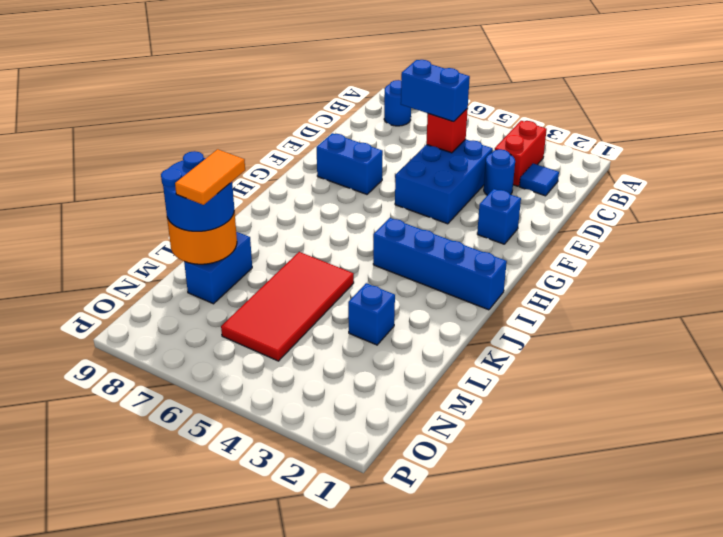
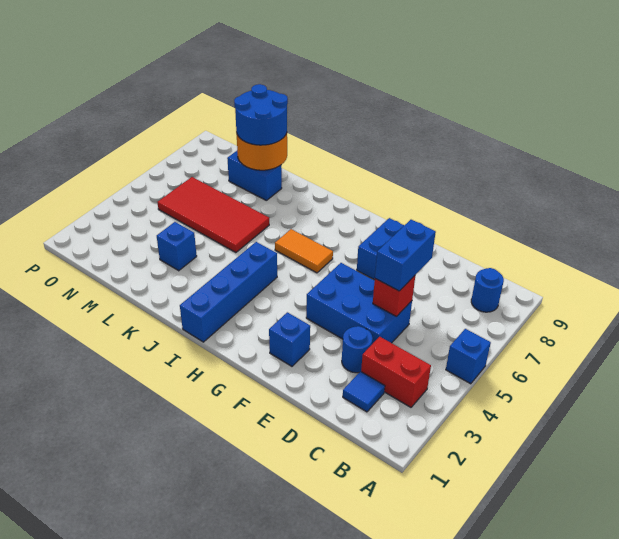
none -> blue brick A5 level 1
orange tile L8:M8 level 4 -> orange tile H6:I6 level 1

